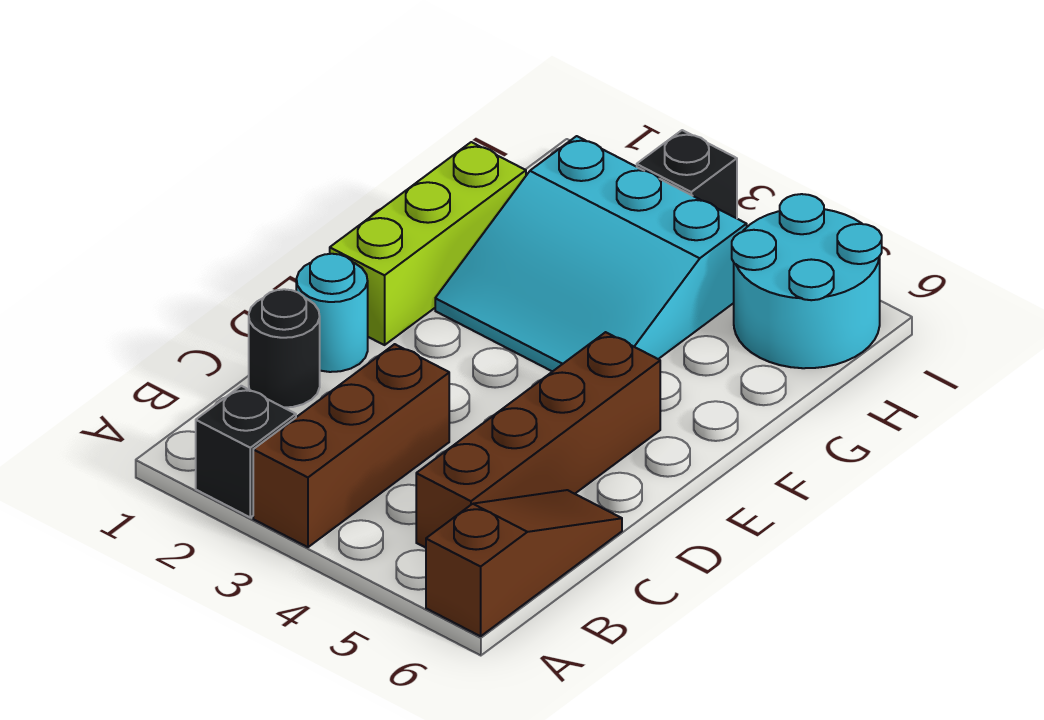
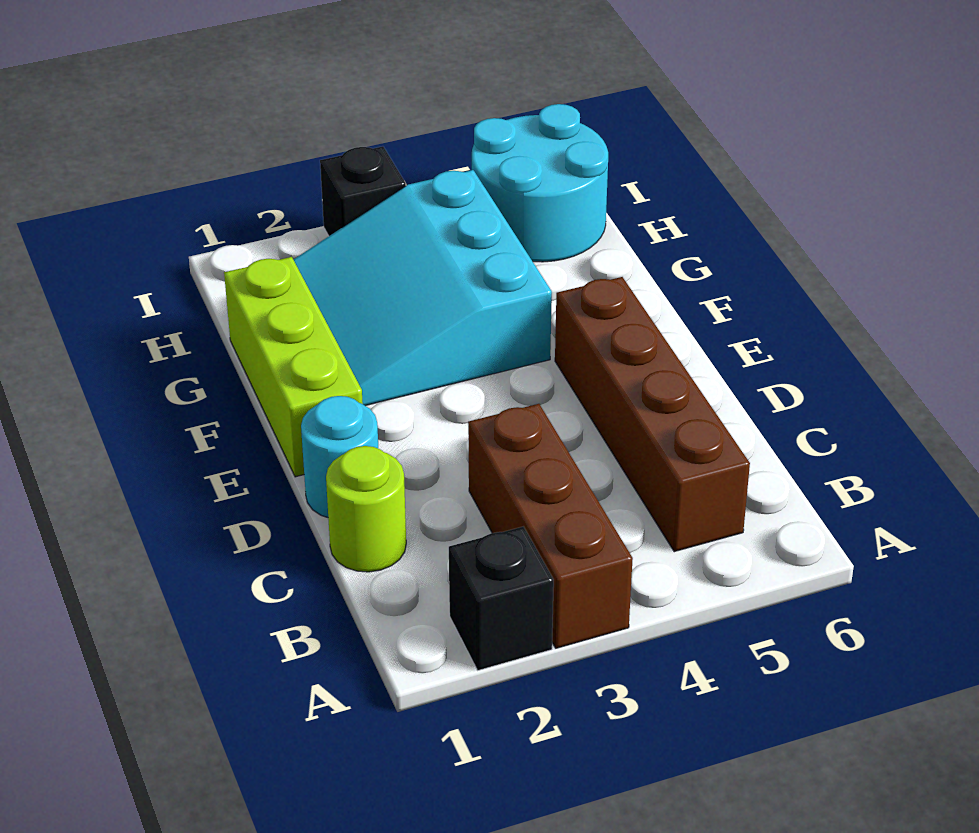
brown slope A6:C6 level 1 top A -> none
black round brick C1 level 1 -> lime round brick C1 level 1
cyan slope F2:H4 level 1 top H -> cyan slope F2:H4 level 1 top 4

